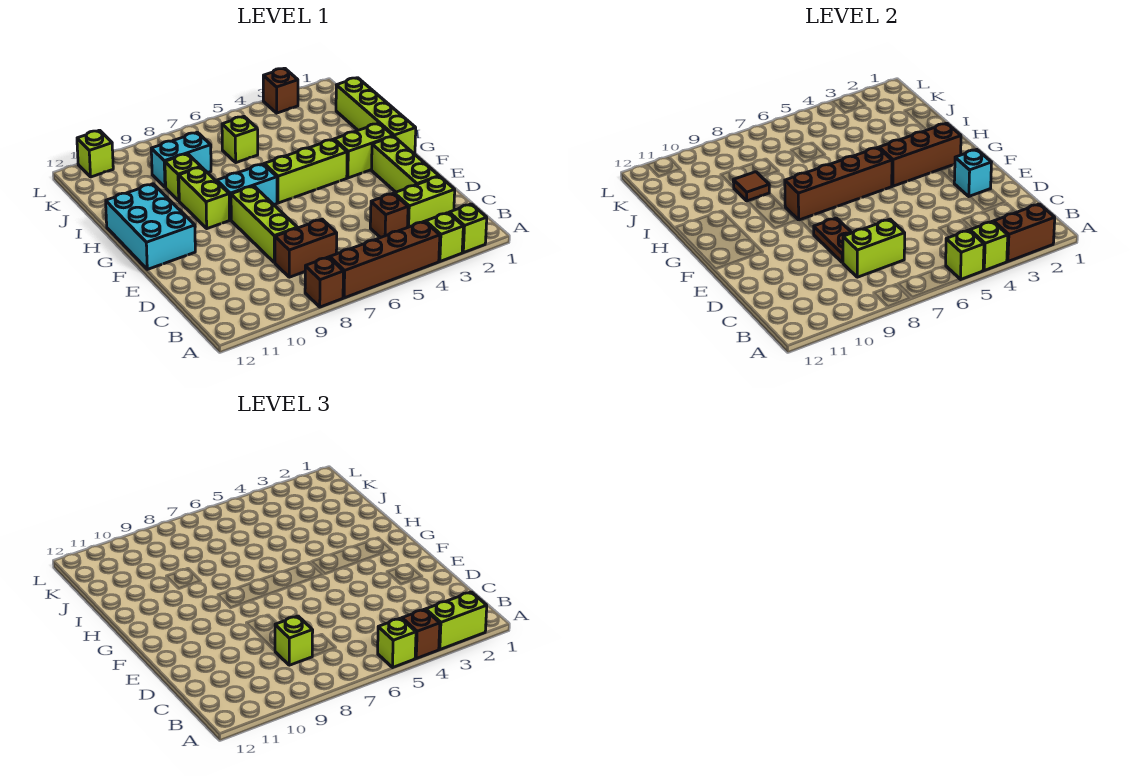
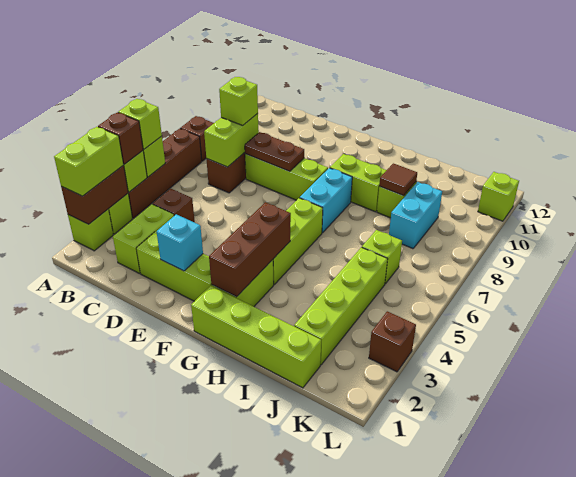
cyan brick F11:H12 level 1 -> none
brown brick G5:G8 level 2 -> none
none -> lime brick J2:J5 level 1

